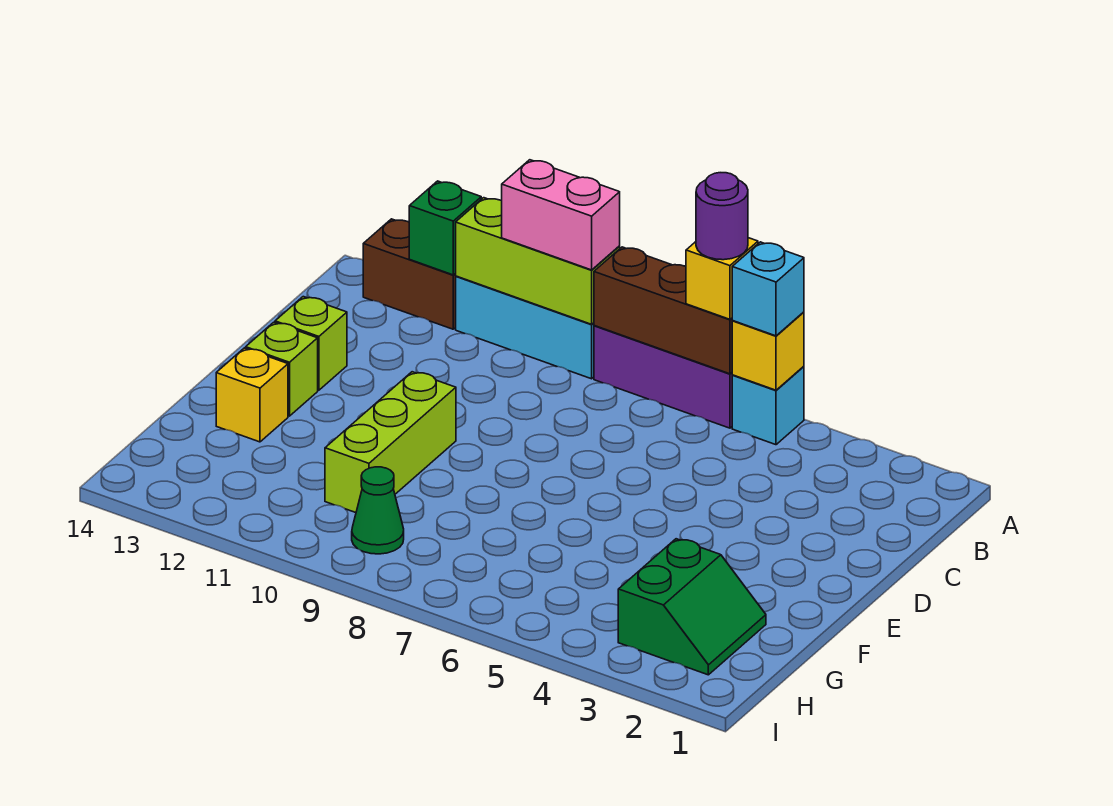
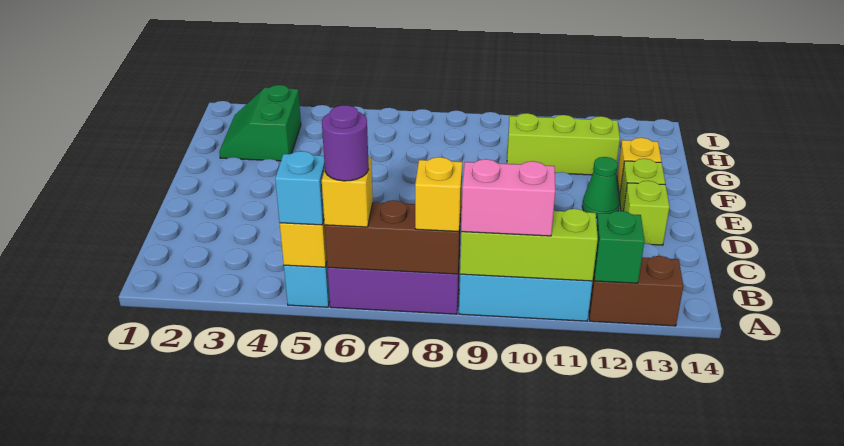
none -> yellow brick A8 level 3
lime brick E10:G10 level 1 -> lime brick G10:G12 level 1
green cone H9 level 1 -> green cone E12 level 1

